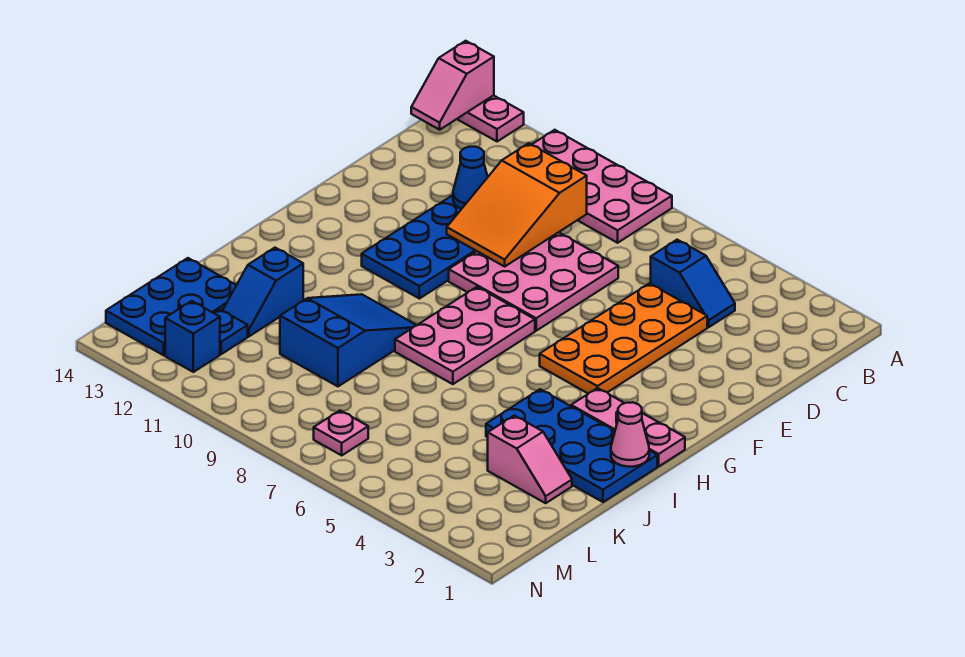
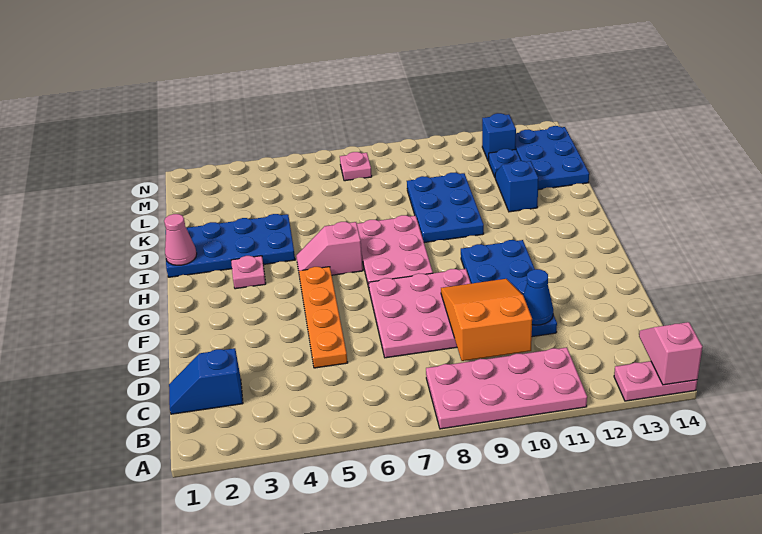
blue slope C4:C5 level 1 top 5 -> blue slope C1:C2 level 1 top 2
orange plate D4:G5 level 1 -> orange plate D5:G5 level 1
pink plate H1:H3 level 1 -> pink plate H3 level 1
blue slope I9:K10 level 1 top K -> blue plate I9:K10 level 1
pink slope K2:K3 level 1 top 3 -> pink slope H5:H6 level 1 top 6

